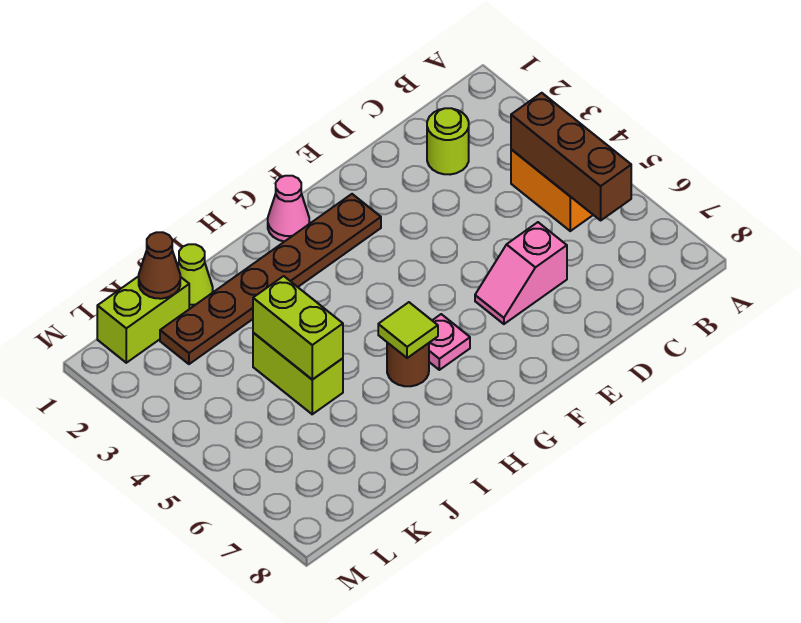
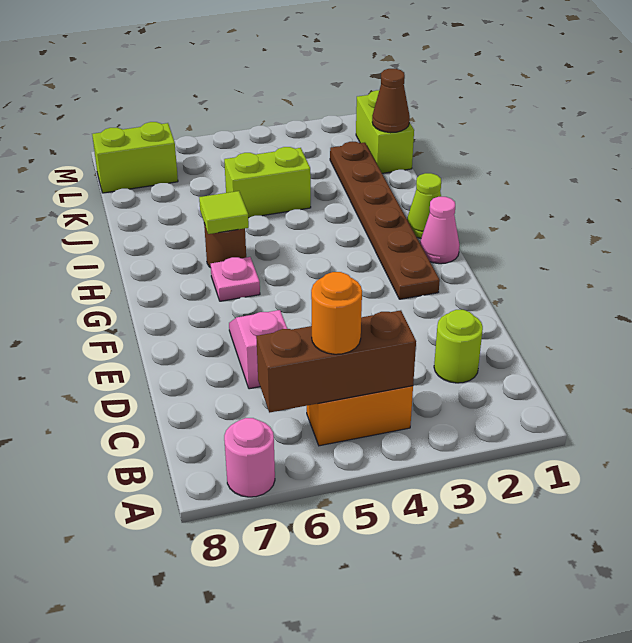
none -> pink round brick A7 level 1
none -> orange round brick B5 level 3
lime cone J1 level 1 -> lime cone H1 level 1
lime brick J4:J5 level 2 -> lime brick L7:L8 level 1

